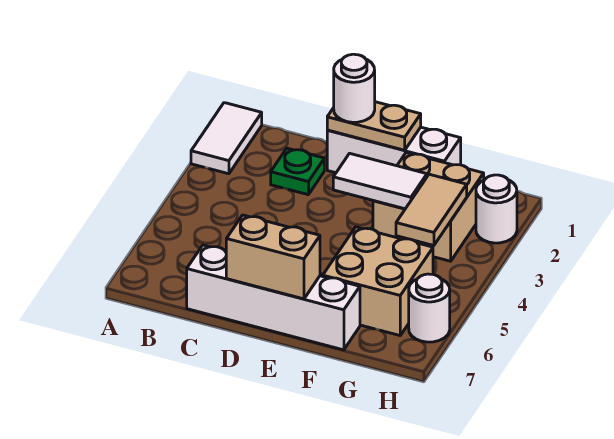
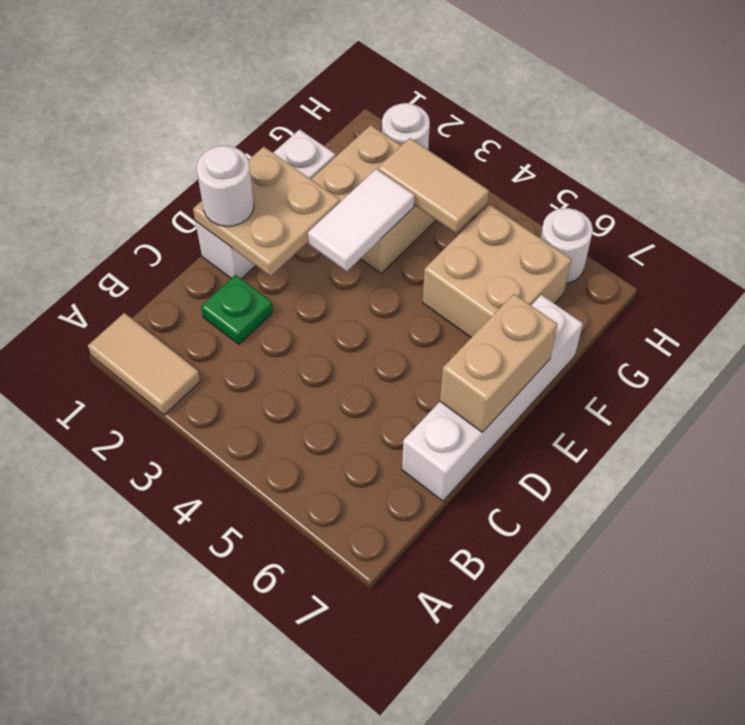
white tile A1:A2 level 1 -> tan tile A1:A2 level 1
tan plate D1:E1 level 2 -> tan plate D1:E2 level 2

